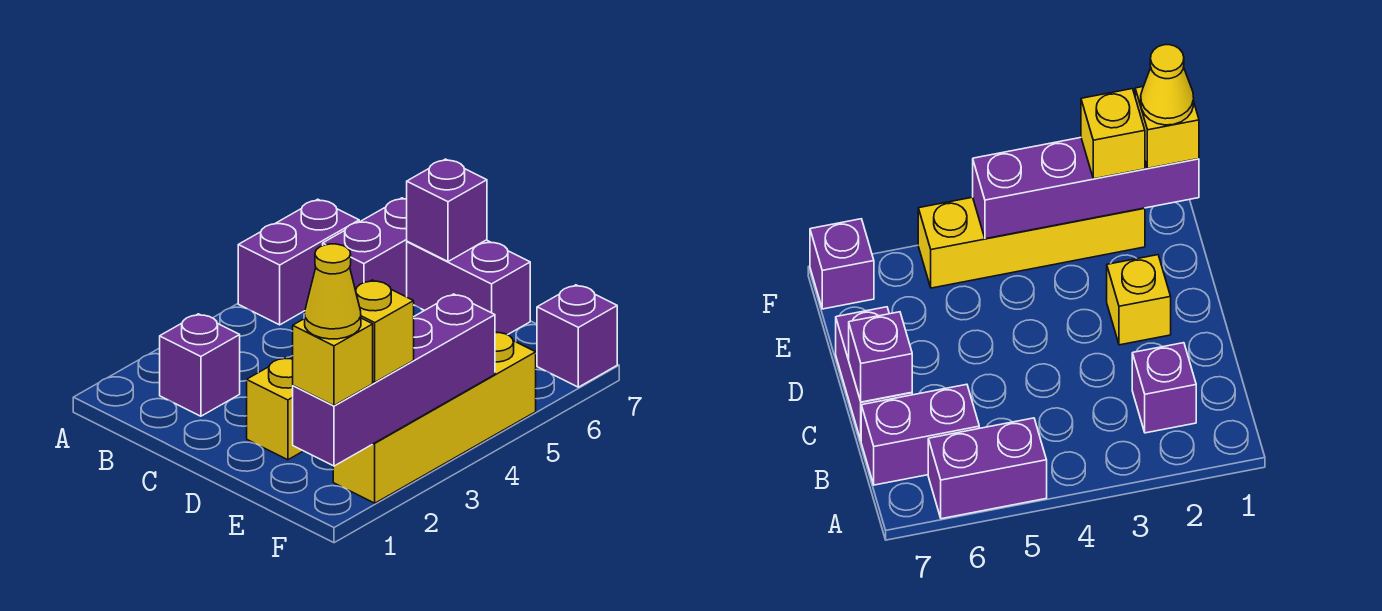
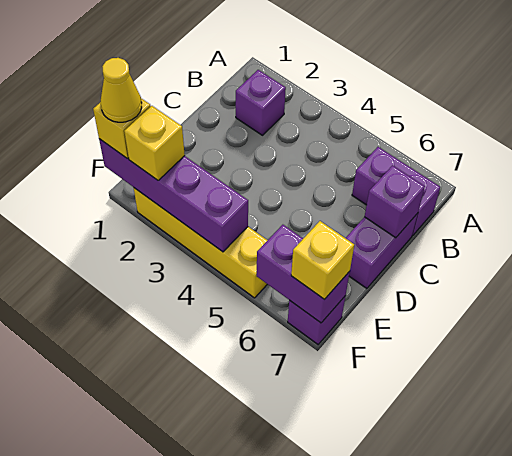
purple brick A5:A6 level 1 -> purple brick F6:F7 level 2
yellow brick D2 level 1 -> yellow brick F7 level 3

